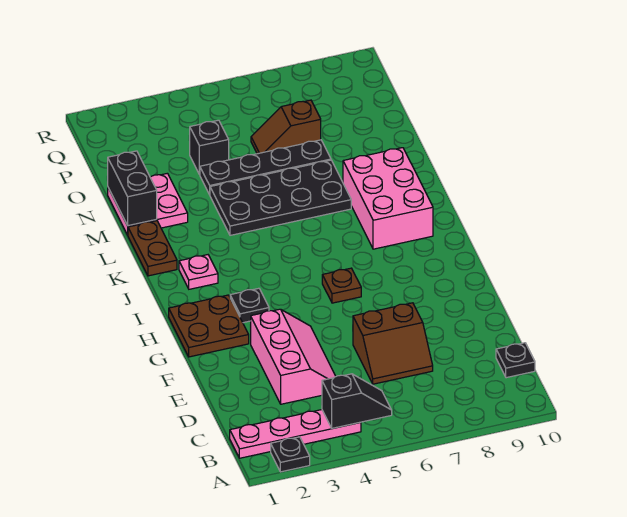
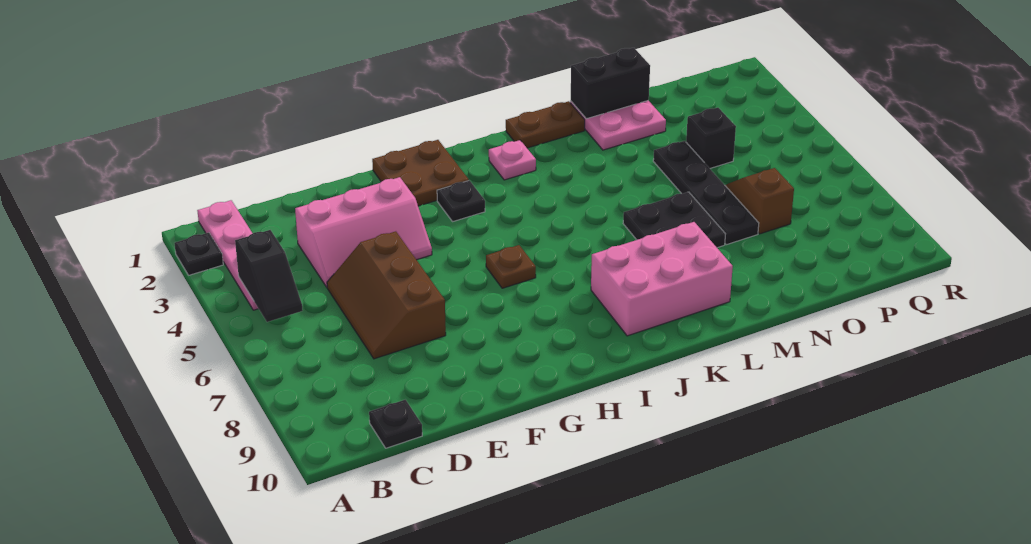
brown slope D6:E7 level 1 top E -> brown slope D5:E7 level 1 top E
black plate L4:M7 level 1 -> black plate L6:M7 level 1

